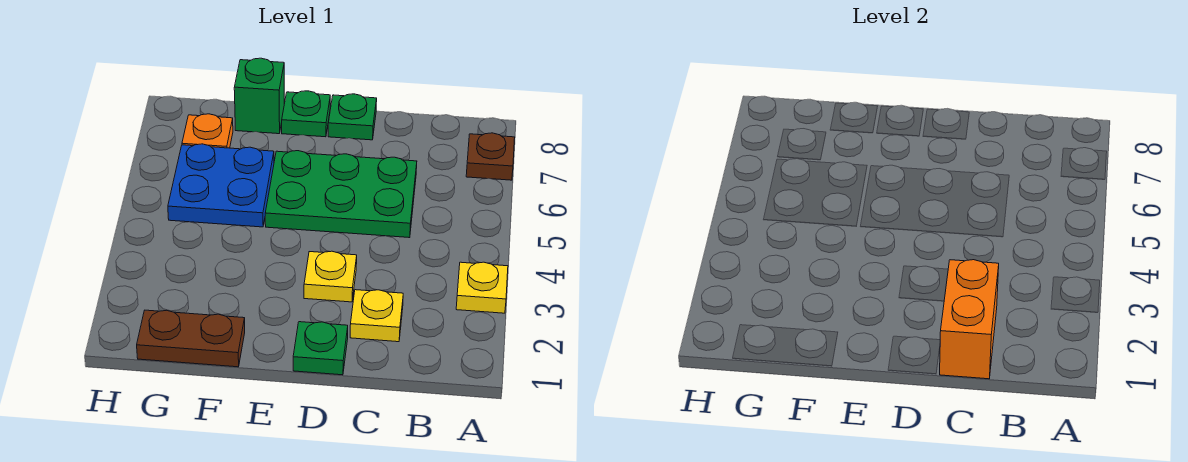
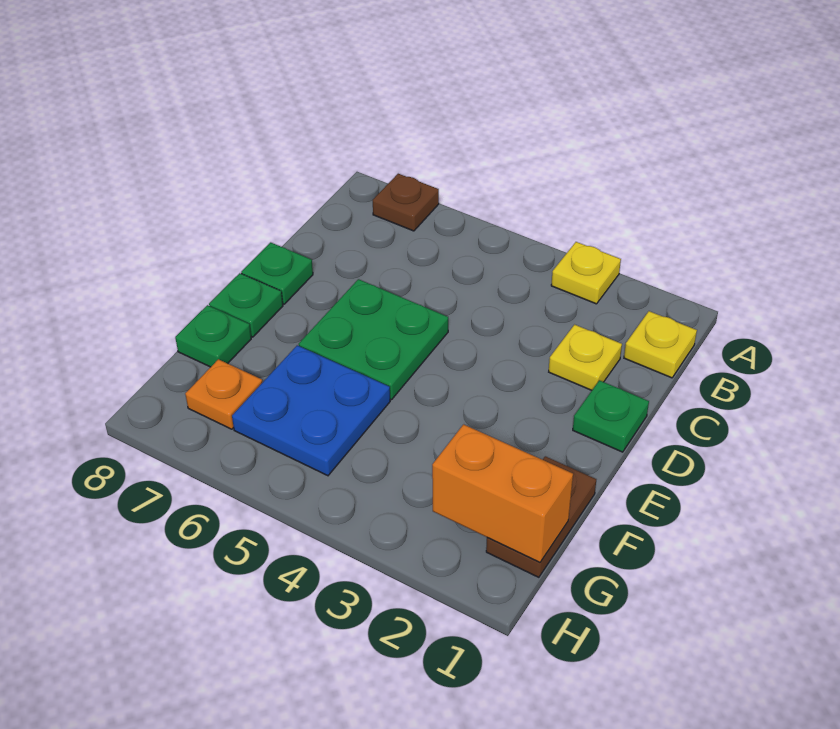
orange brick C1:C2 level 2 -> orange brick G1:G2 level 2
green plate C5:E6 level 1 -> green plate D5:E6 level 1
yellow plate D3 level 1 -> yellow plate B1 level 1
green brick F8 level 1 -> green plate F8 level 1

